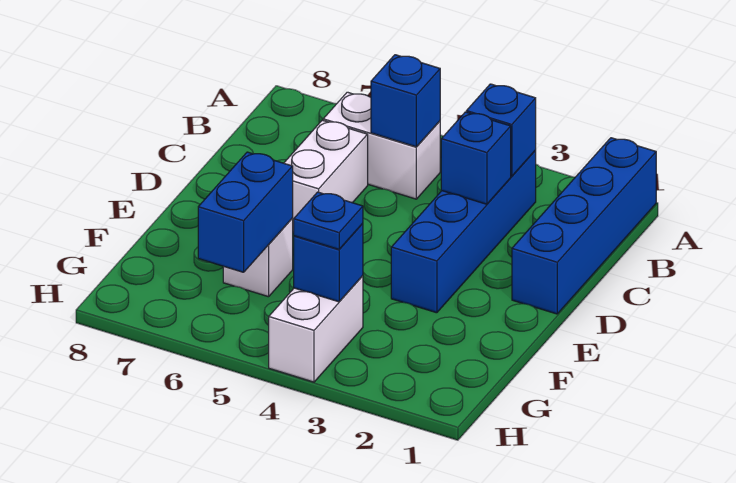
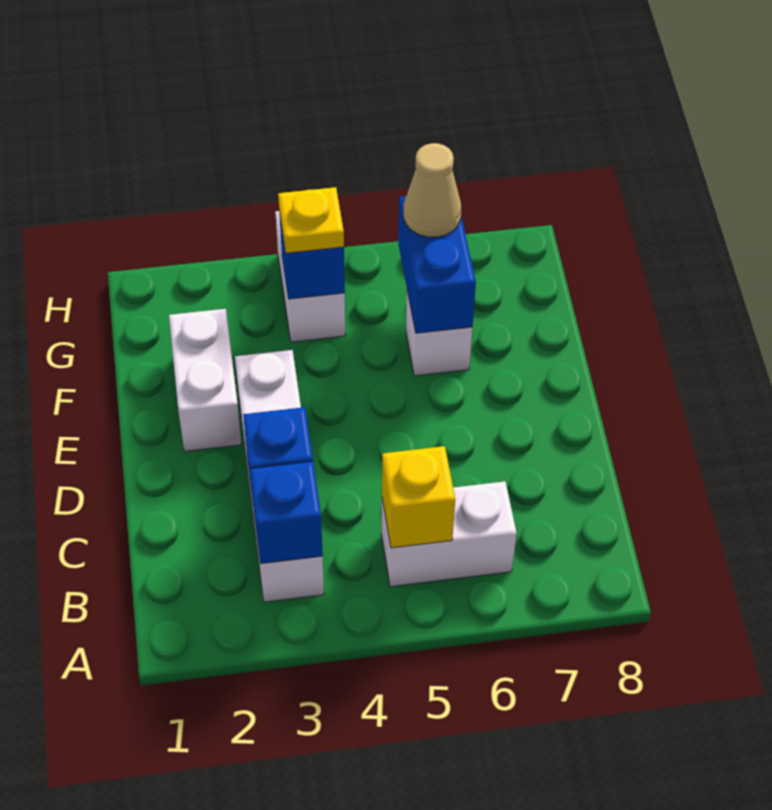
blue brick A1:D1 level 1 -> none
blue brick B3:E3 level 1 -> white brick B3:E3 level 1
blue brick B5 level 2 -> yellow brick B5 level 2
white brick C6:D6 level 1 -> white brick E2:F2 level 1
blue plate G4 level 3 -> yellow plate G4 level 3
none -> tan cone G6 level 3

